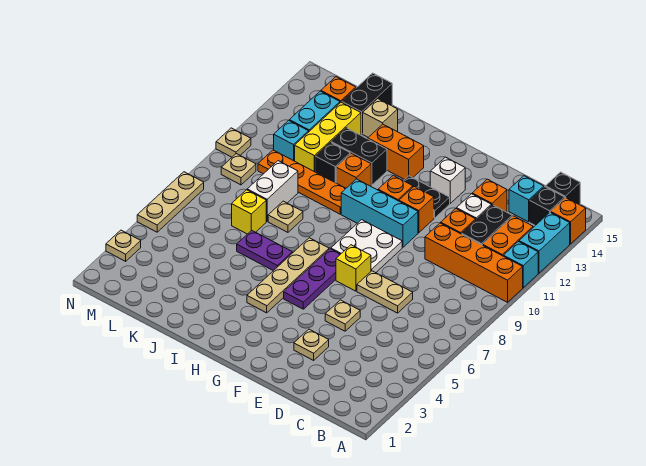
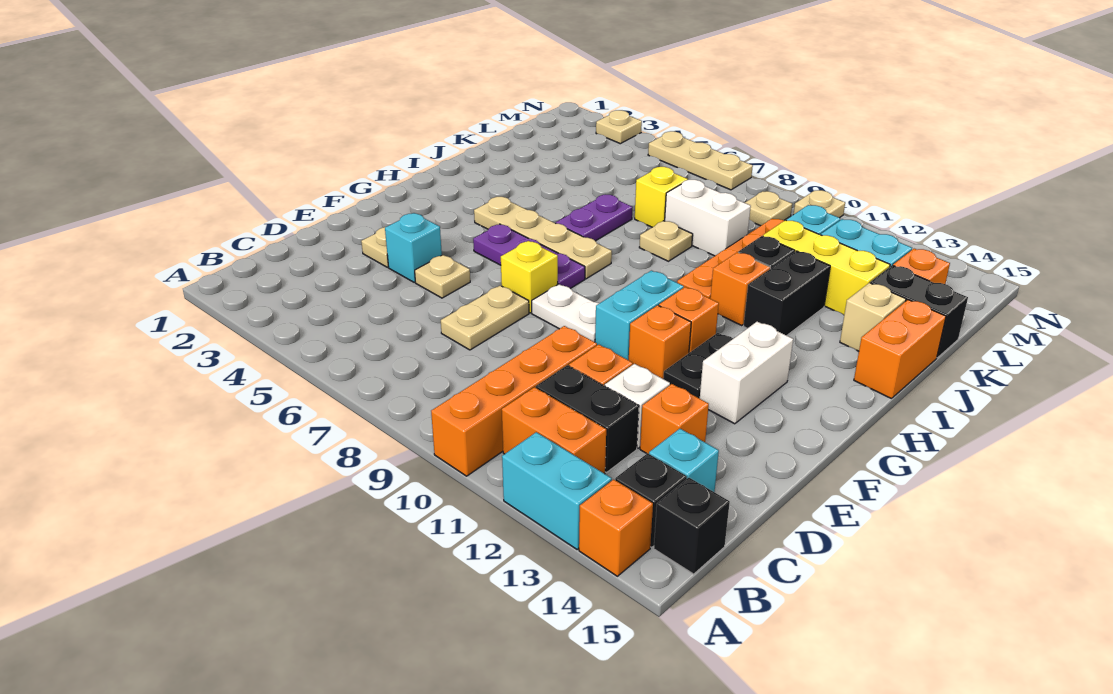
cyan brick A11 level 1 -> cyan brick E4 level 1
white plate F8:G9 level 1 -> white plate F8:F9 level 1
cyan brick F10:H10 level 1 -> cyan brick F10:G10 level 1
white brick F13 level 1 -> white brick F13:G13 level 1
orange brick H13:I13 level 1 -> orange brick I15:J15 level 1

